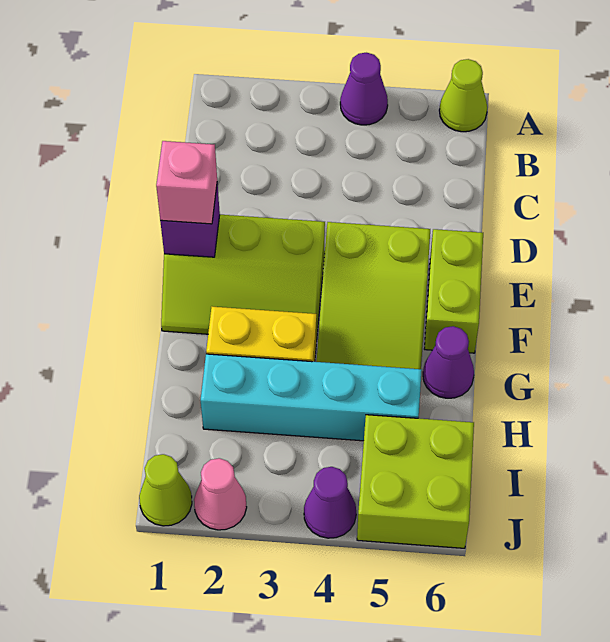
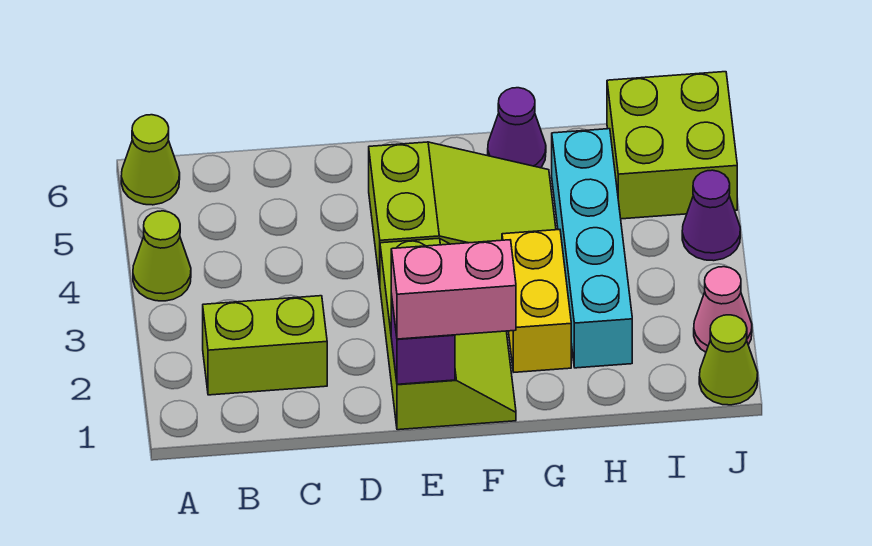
purple cone A4 level 1 -> lime cone A4 level 1
pink brick E1 level 3 -> pink brick E1:F1 level 3
lime brick E6:F6 level 1 -> lime brick B2:C2 level 1

